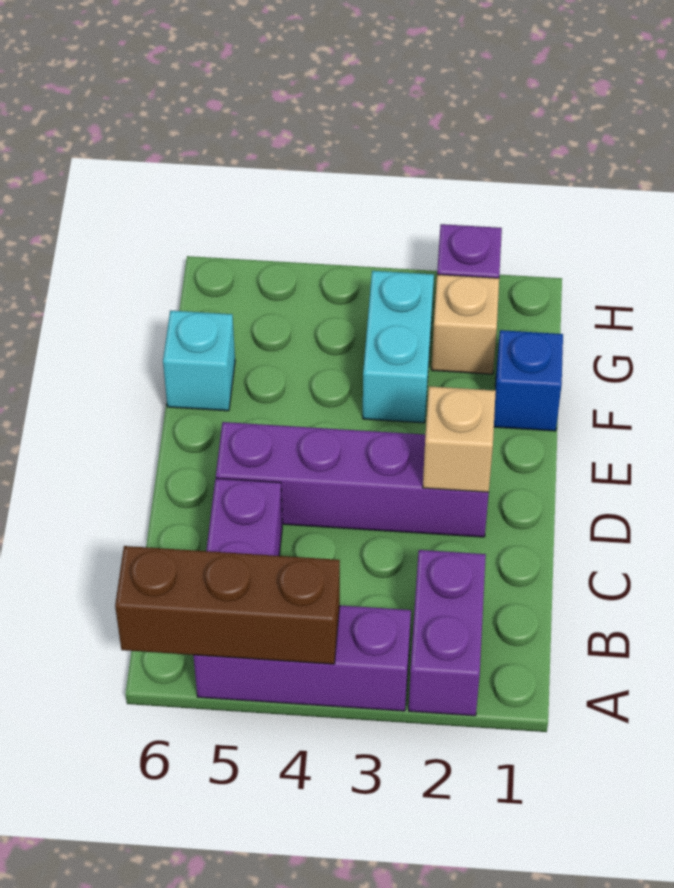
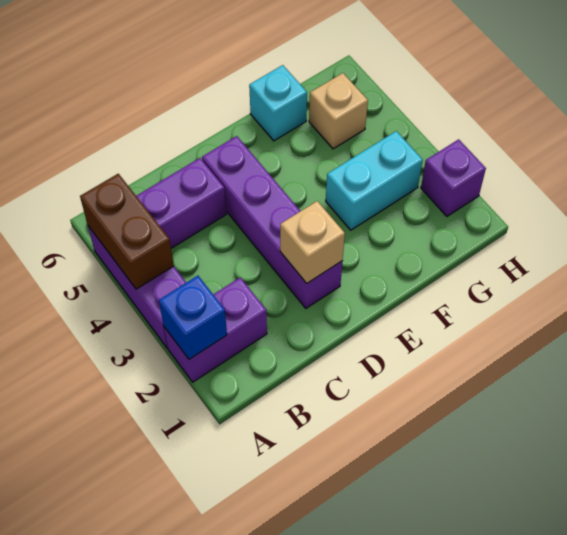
brown brick A4:A6 level 2 -> brown brick A4:A5 level 2
blue brick F1 level 1 -> blue brick A2 level 2
tan brick G2 level 1 -> tan brick G5 level 1

